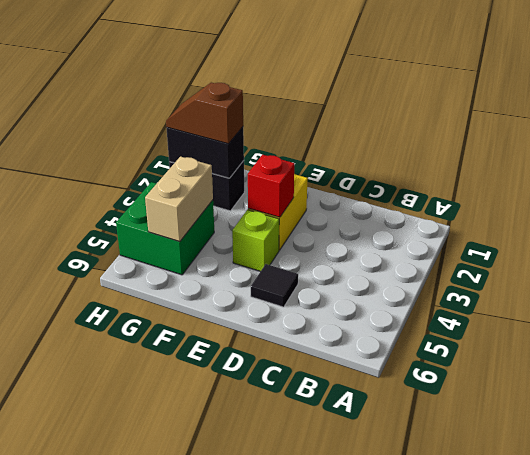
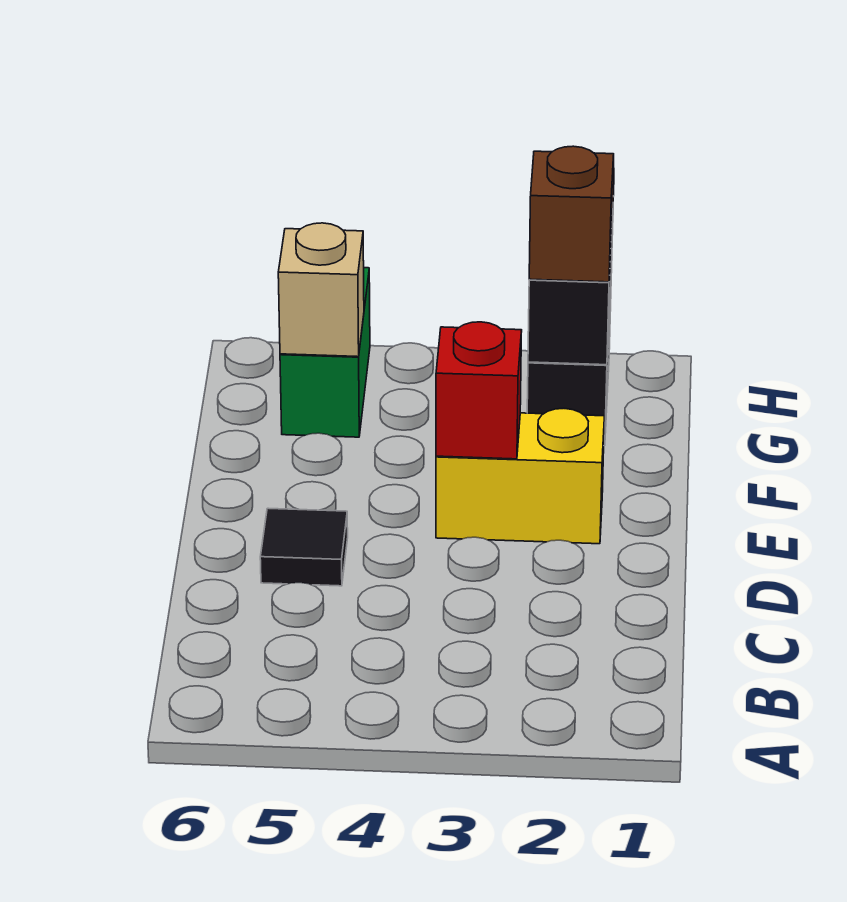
lime brick E4 level 1 -> none
green brick G4:H5 level 1 -> green brick G5:H5 level 1
tan brick G4:G5 level 2 -> tan brick G5 level 2

